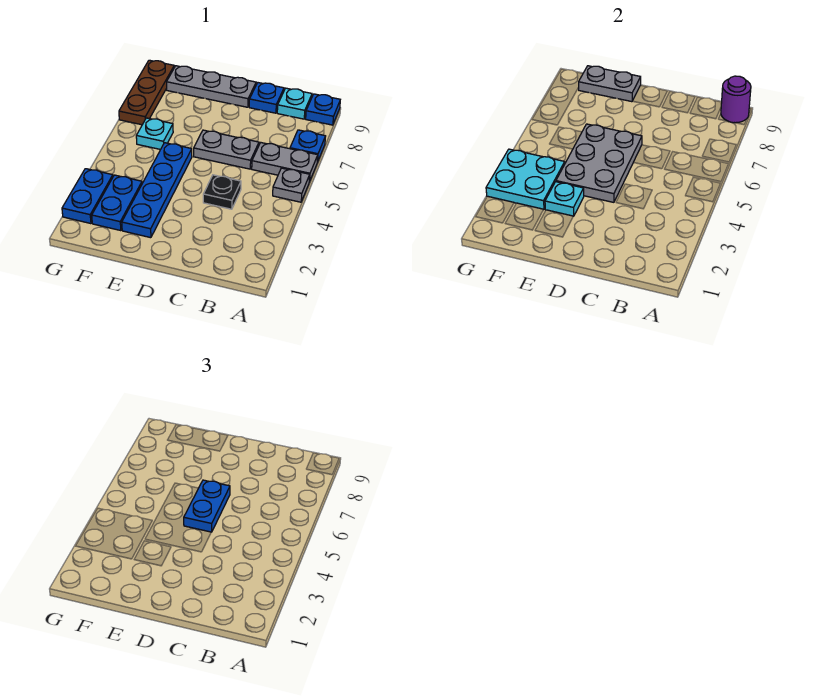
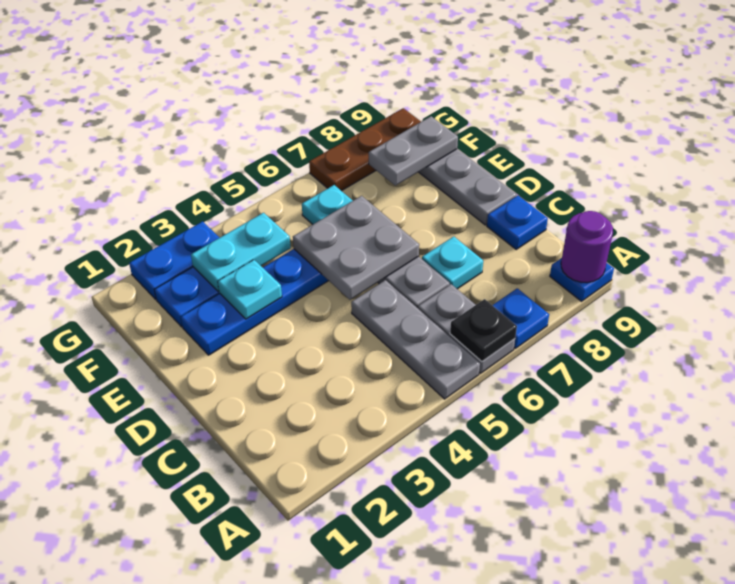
grey plate A5 level 1 -> grey plate A5:C5 level 1
cyan plate B9 level 1 -> cyan plate C7 level 1
black plate C4 level 1 -> black plate A6 level 2
grey plate D4:E6 level 2 -> grey plate D5:E6 level 2
blue plate D5:D6 level 3 -> none
grey plate E9:F9 level 2 -> grey plate F8:F9 level 2
cyan plate F3:G4 level 2 -> cyan plate F3:F4 level 2

